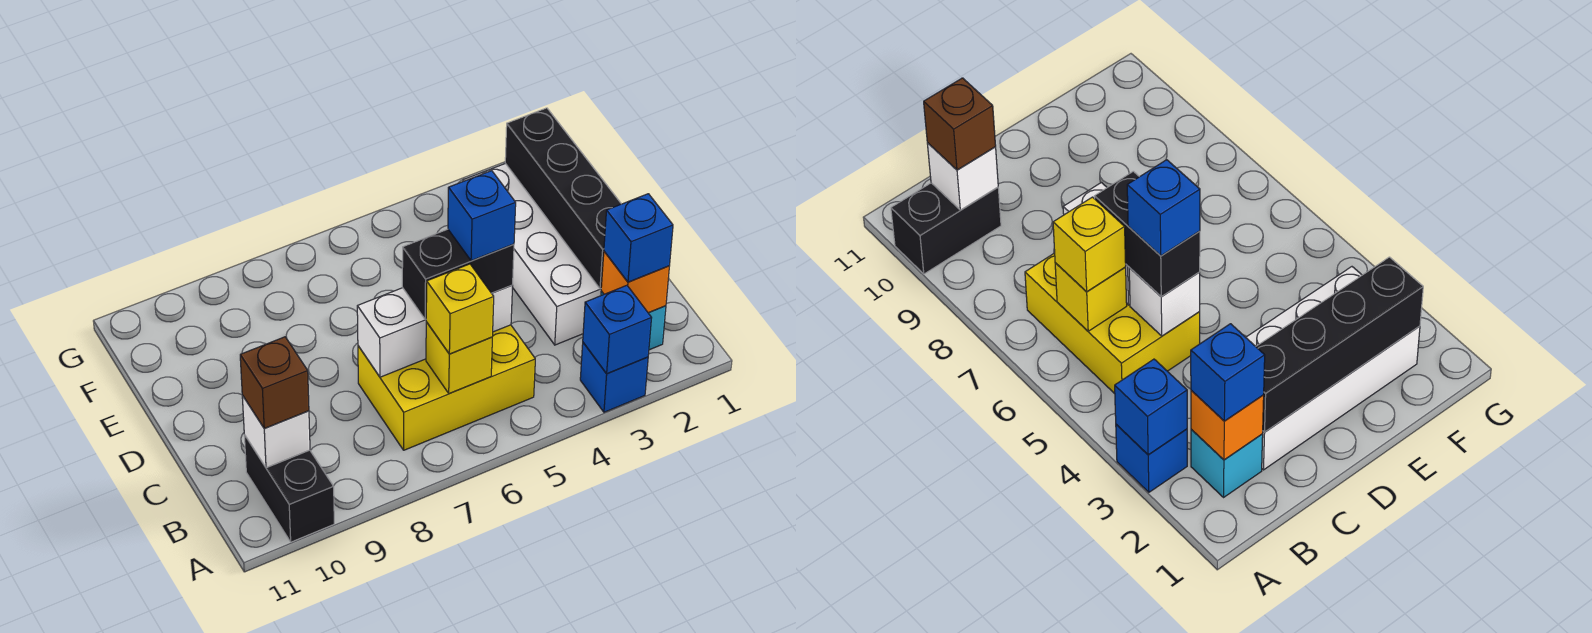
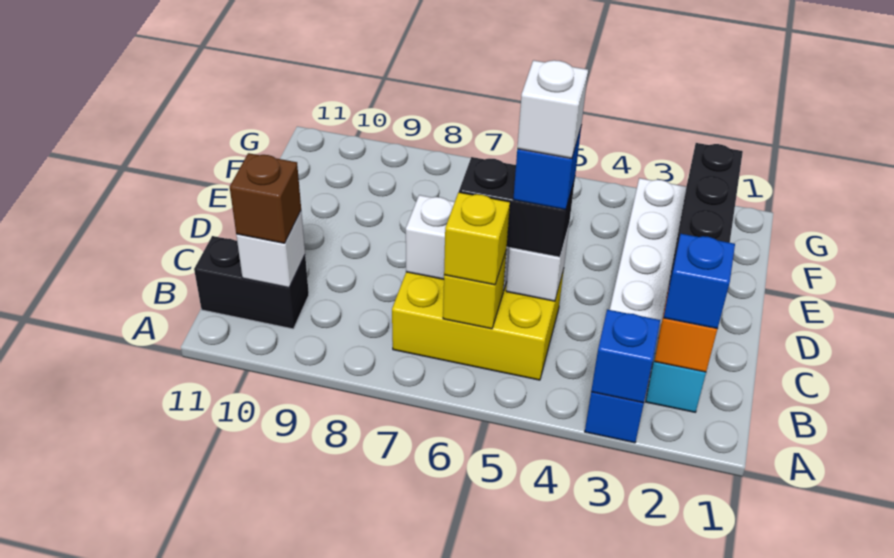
black brick A10:B10 level 1 -> black brick B10:B11 level 1
none -> white brick C5 level 5

